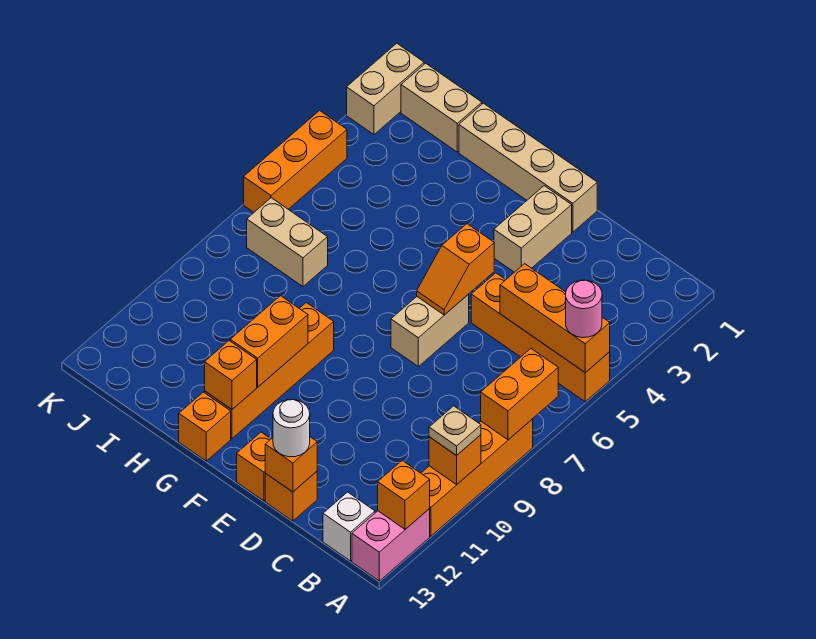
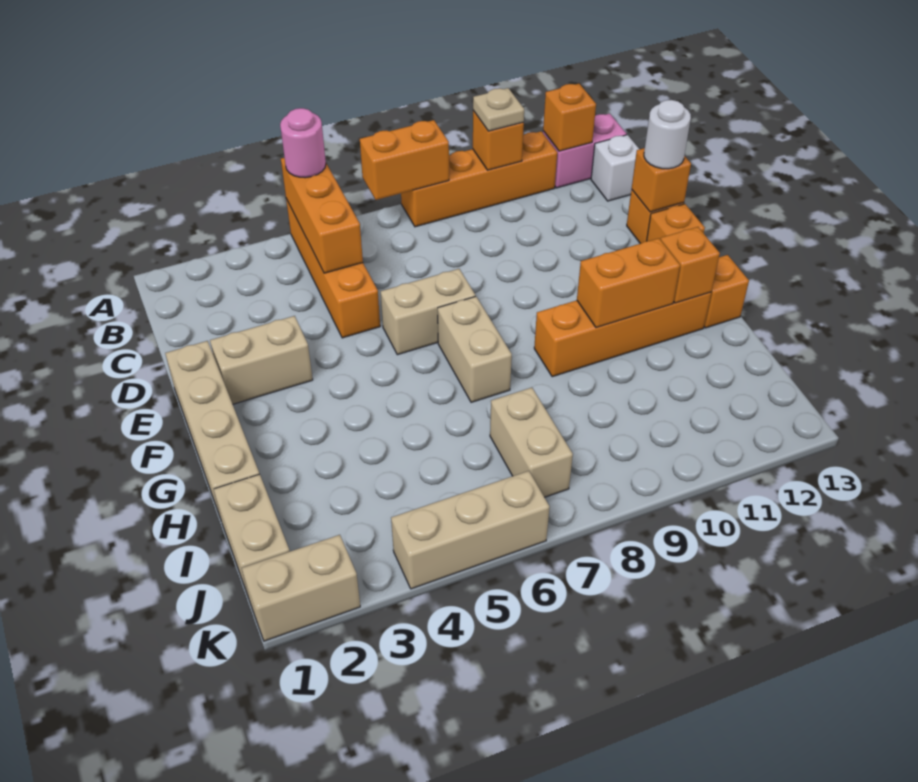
orange slope E5:E6 level 2 top 5 -> none
none -> tan brick F7:G7 level 1
orange brick K4:K6 level 1 -> tan brick K4:K6 level 1

